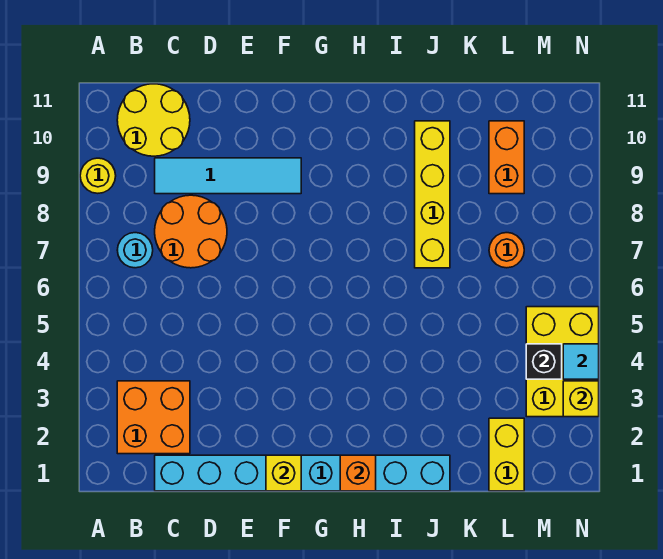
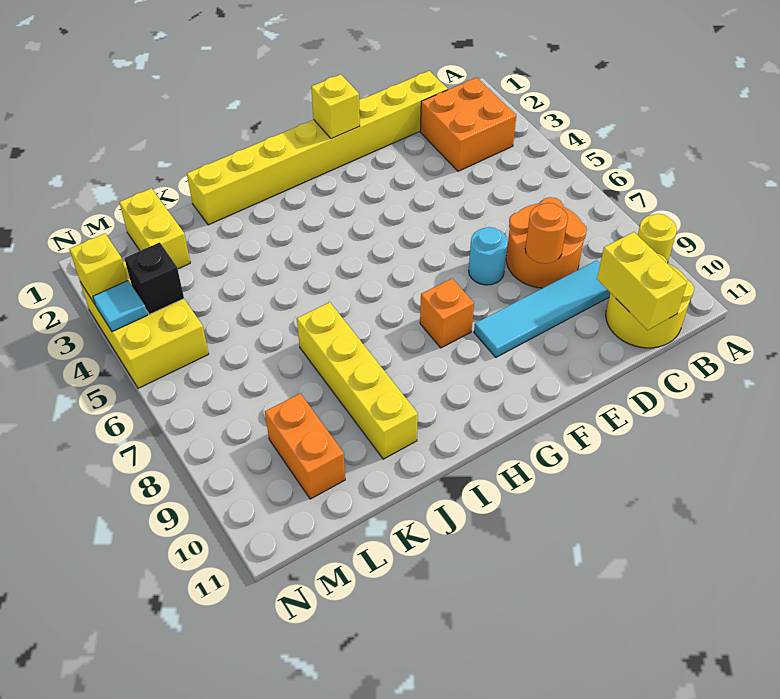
cyan round brick B7 level 1 -> cyan round brick E7 level 1
cyan brick C1:J1 level 1 -> yellow brick C1:J1 level 1
none -> yellow brick C10:C11 level 2
orange brick H1 level 2 -> orange brick G8 level 1
orange round brick L7 level 1 -> orange round brick D8 level 2

